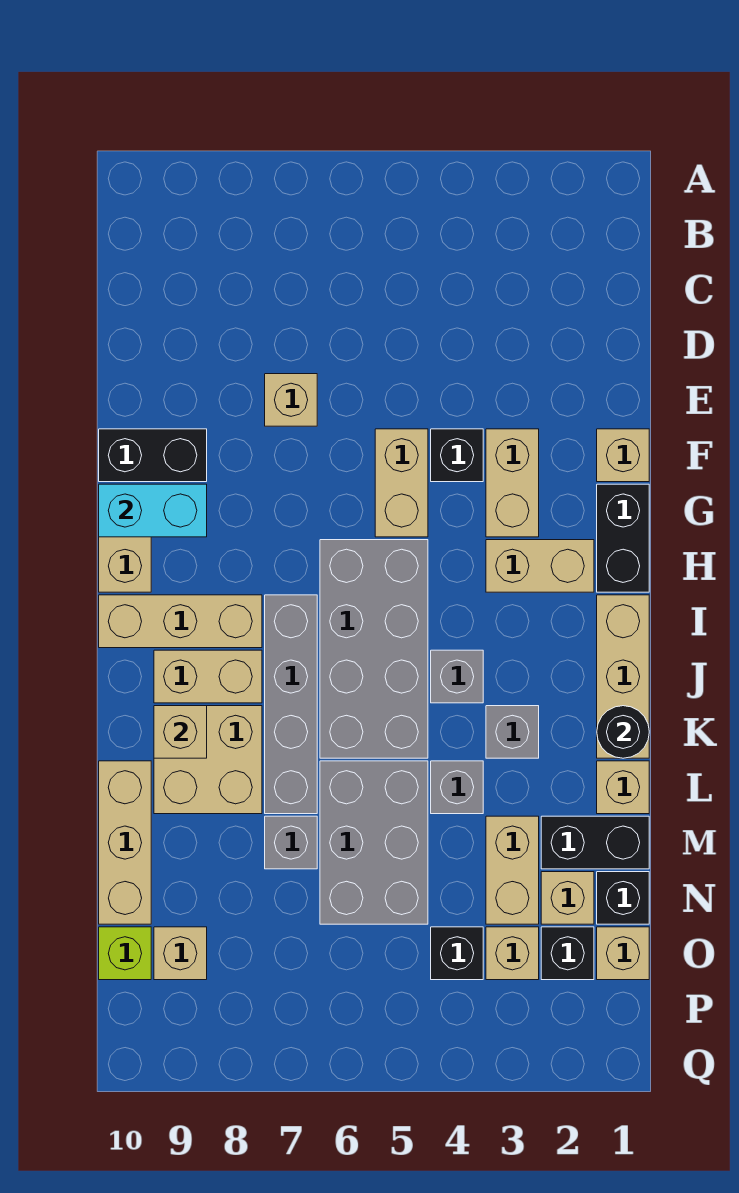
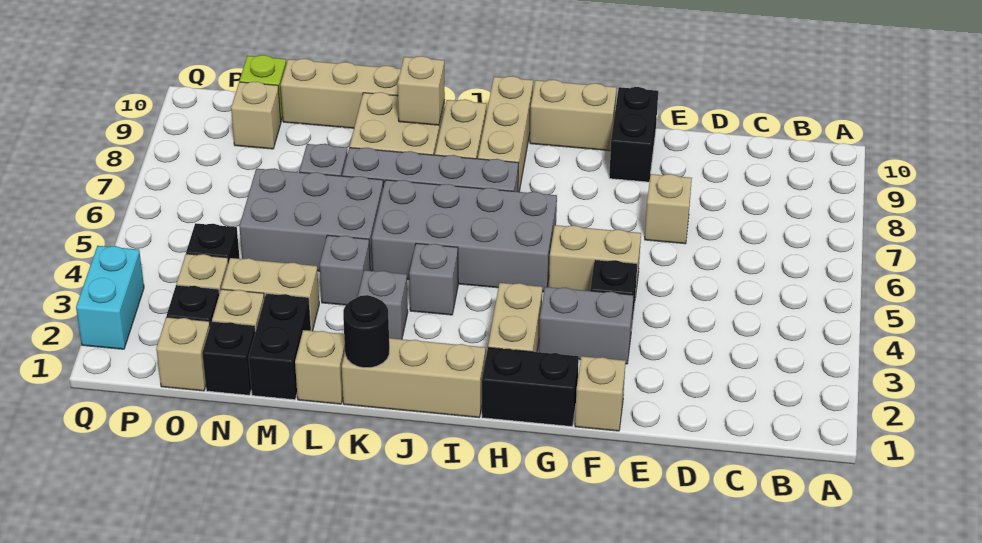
tan brick F3:G3 level 1 -> grey brick F3:G3 level 1
cyan brick G9:G10 level 2 -> cyan brick Q2:Q3 level 1

